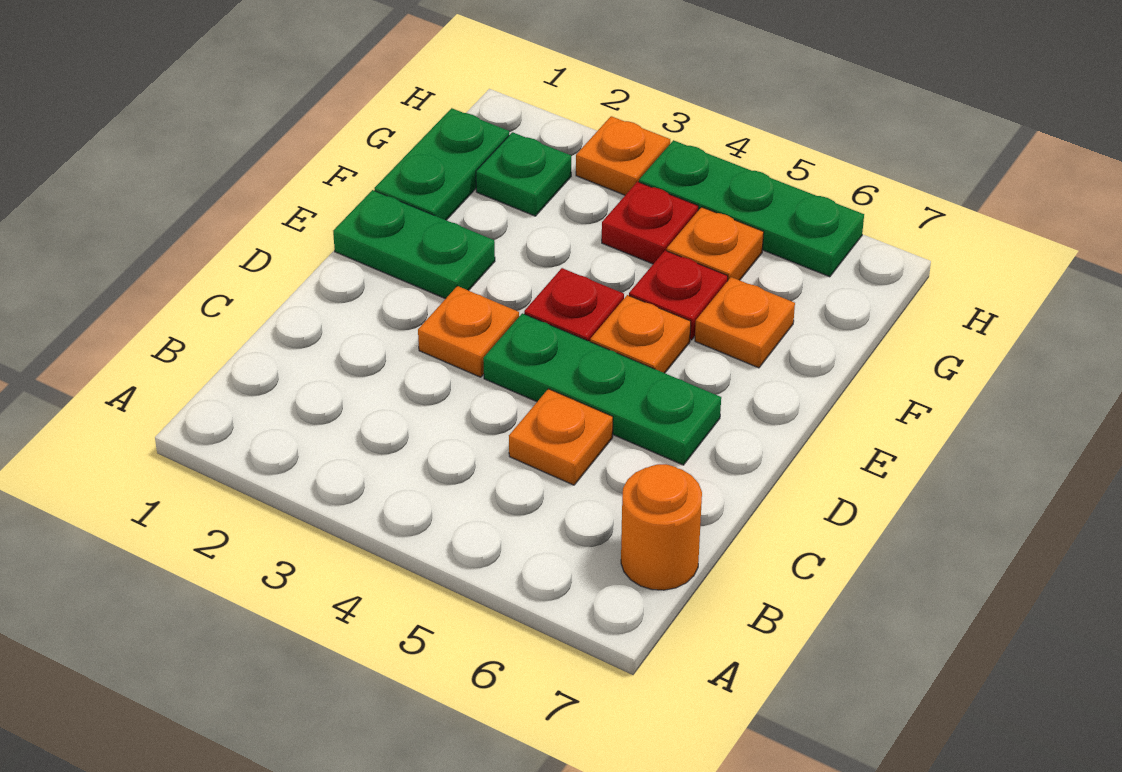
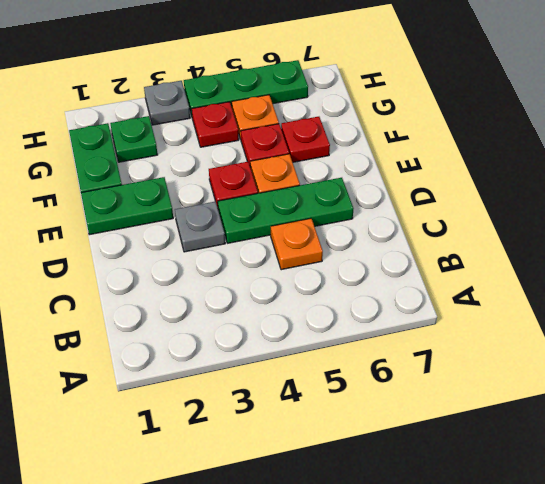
orange round brick B7 level 1 -> none
orange plate D3 level 1 -> grey plate D3 level 1
orange plate F6 level 1 -> red plate F6 level 1
orange plate H3 level 1 -> grey plate H3 level 1

